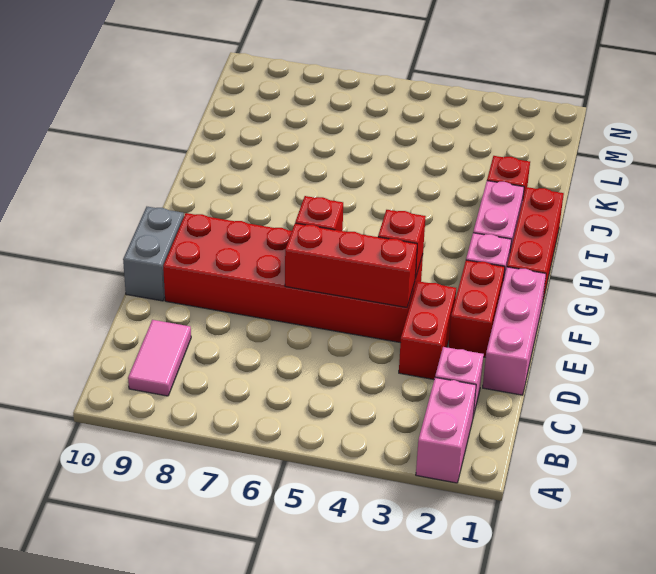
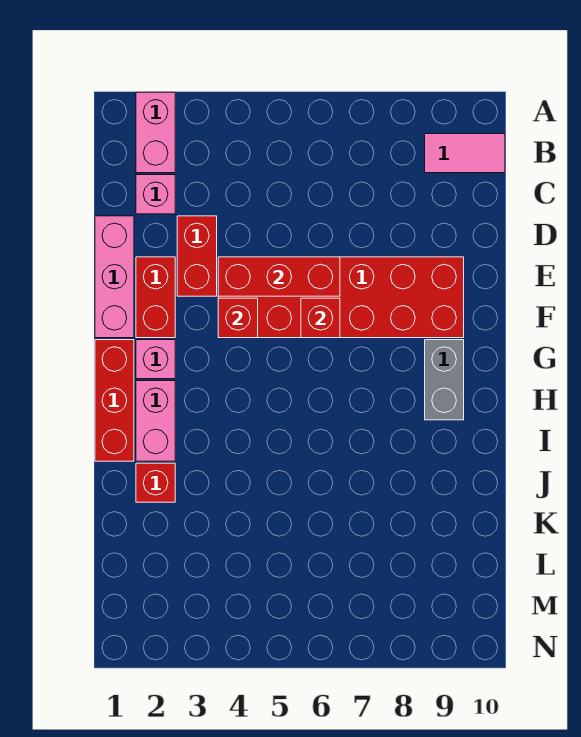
pink tile B9:C9 level 1 -> pink tile B9:B10 level 1
grey brick E10:F10 level 1 -> grey brick G9:H9 level 1

